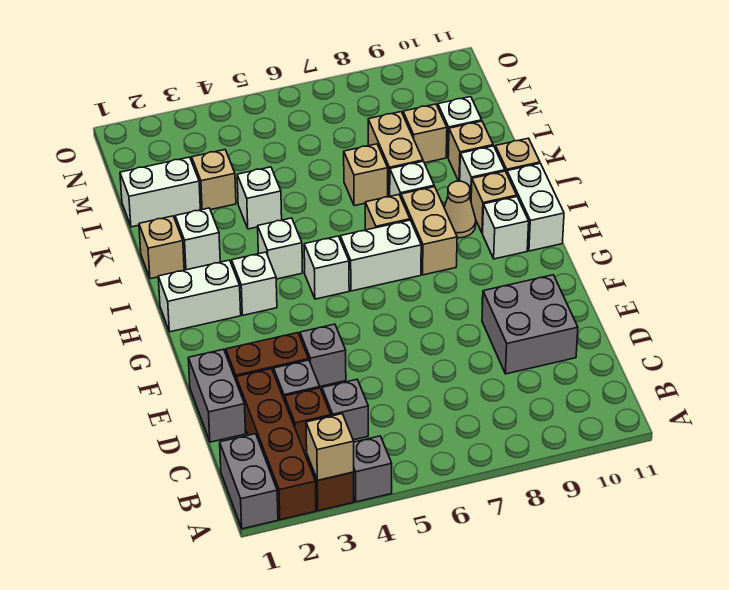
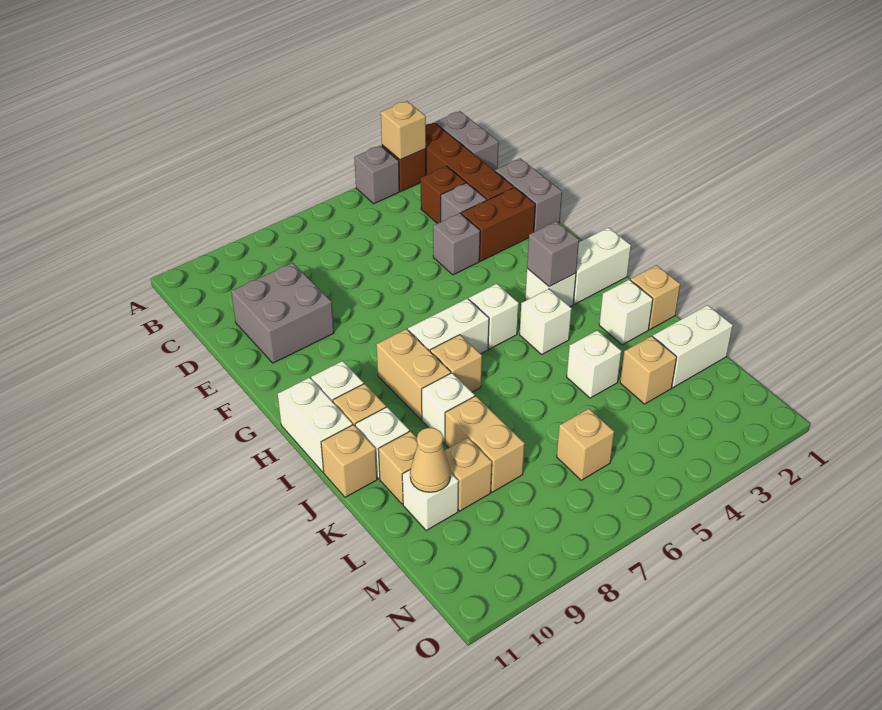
grey brick C4 level 1 -> grey brick H3 level 2
tan cone I9 level 1 -> tan cone L10 level 2
tan brick K7 level 1 -> tan brick M6 level 1

